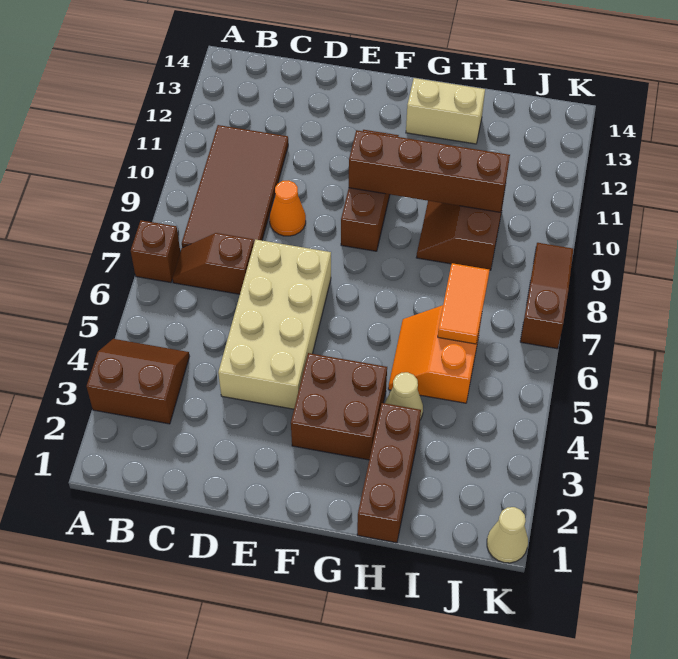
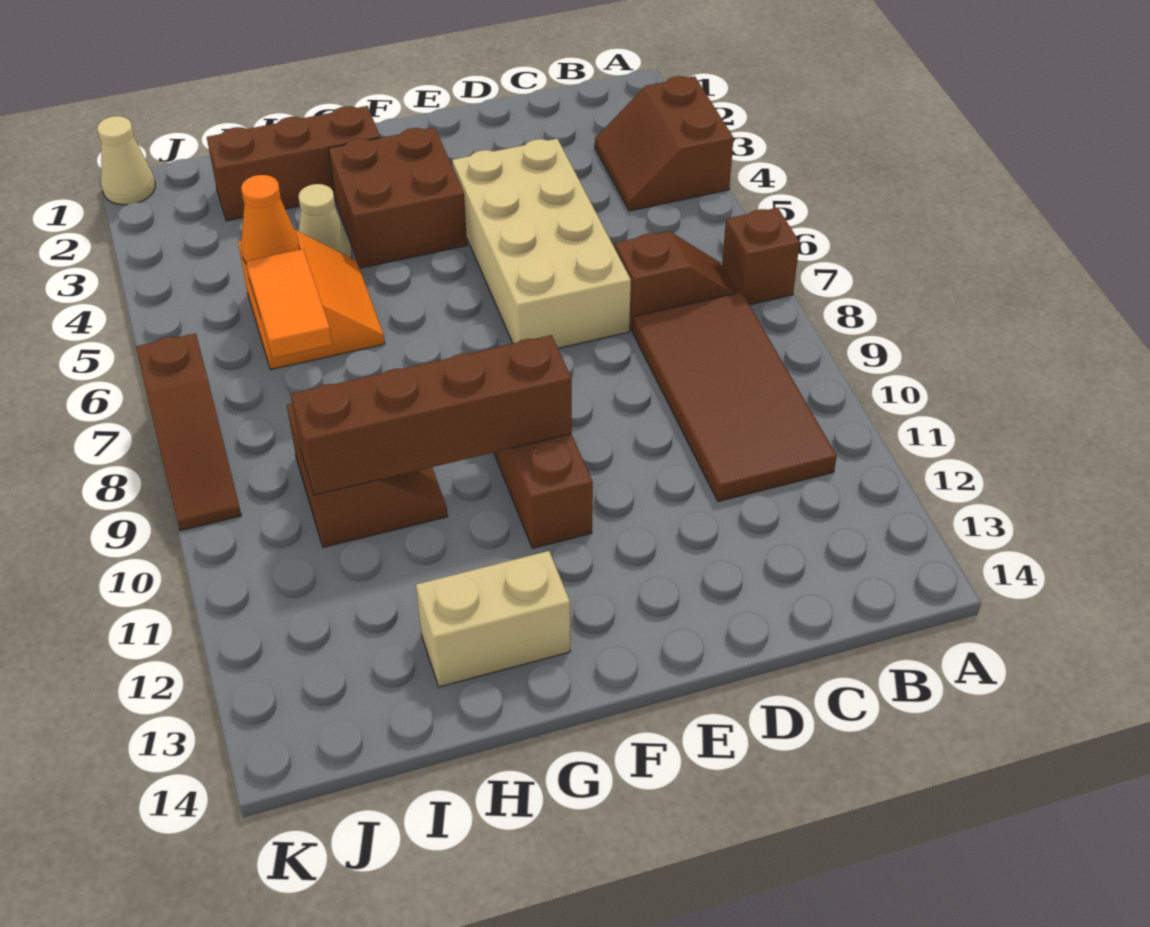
brown slope A3:B4 level 1 top 3 -> brown slope A3:B4 level 1 top A
orange cone D9 level 1 -> orange cone I5 level 2
brown brick H1:H3 level 1 -> brown brick G2:I2 level 1

